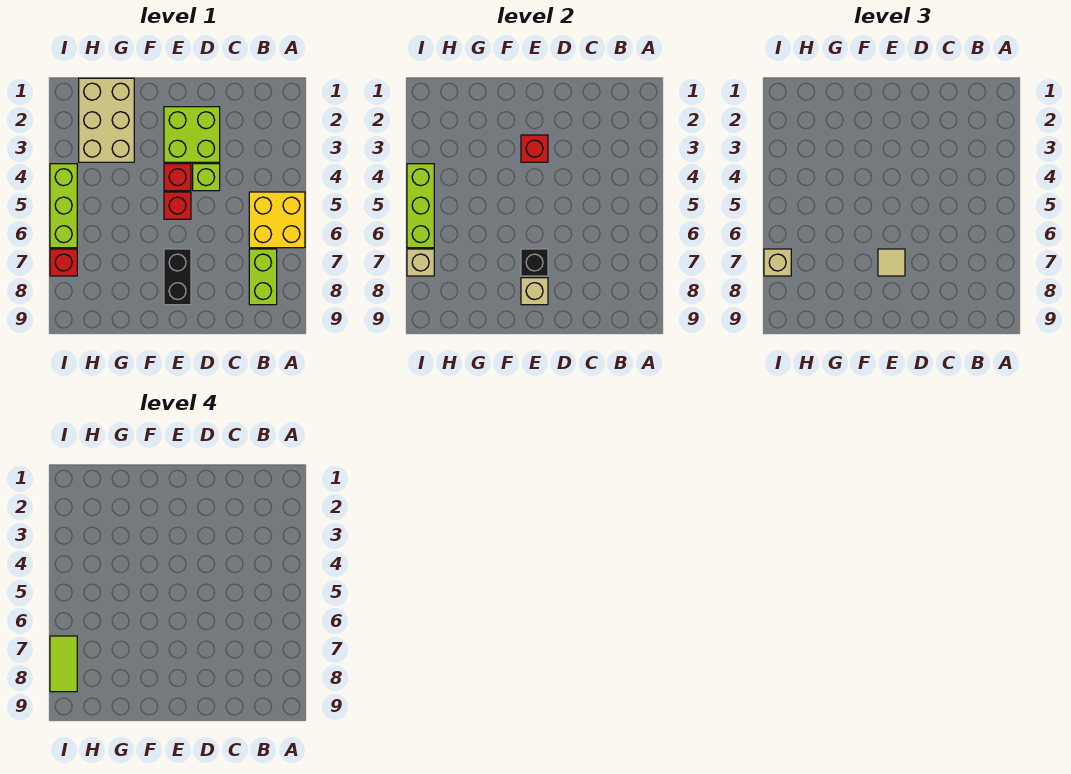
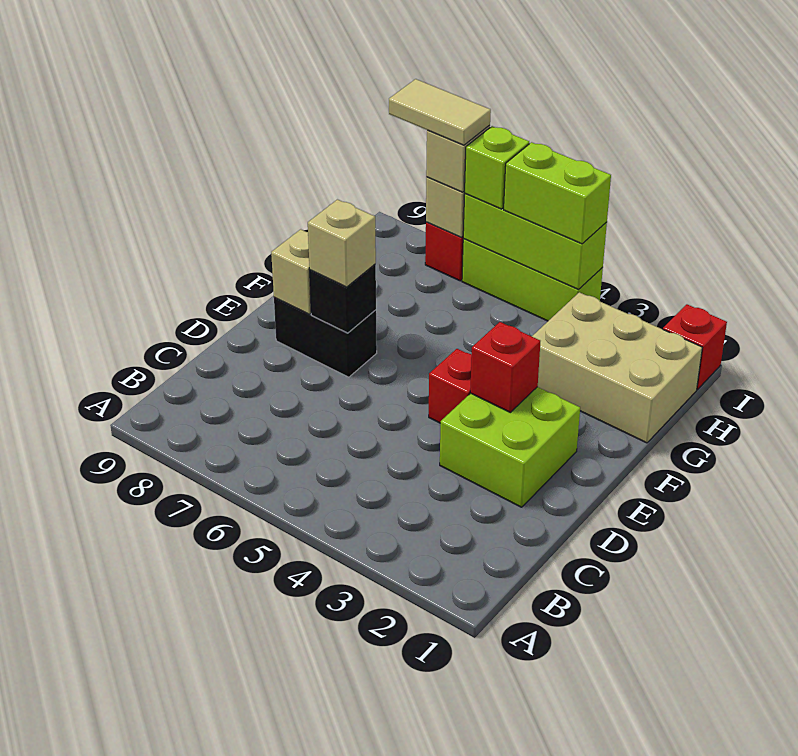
yellow brick A5:B6 level 1 -> none
lime brick B7:B8 level 1 -> lime brick I4:I5 level 3
lime brick D4 level 1 -> lime brick I6 level 3
red brick E5 level 1 -> red brick I1 level 1
tan tile E7 level 3 -> tan brick E7 level 3
lime tile I7:I8 level 4 -> tan tile I7:I8 level 4

